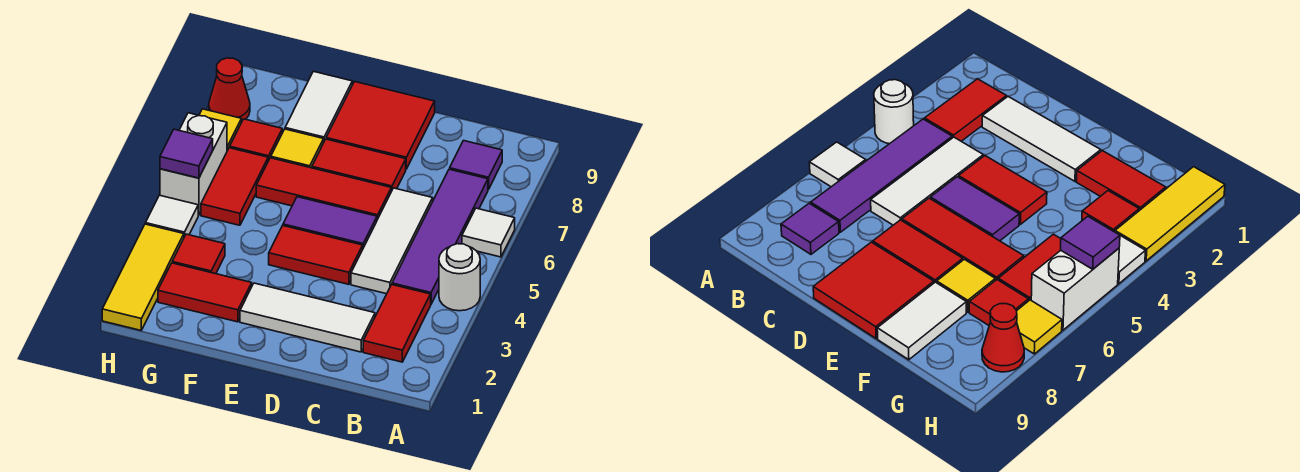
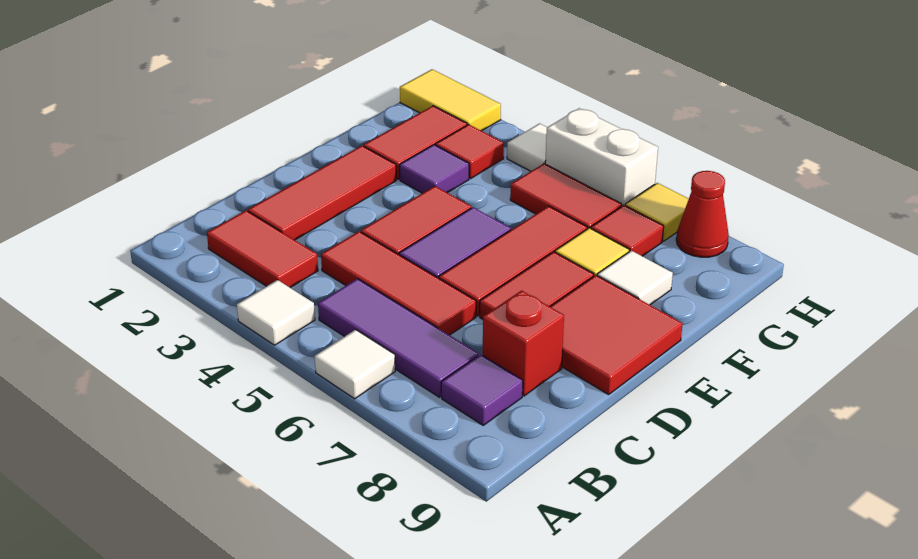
white round brick A4 level 1 -> white tile A4 level 1
purple tile B4:B7 level 1 -> purple tile B5:B7 level 1
white tile C2:E2 level 1 -> red tile C2:E2 level 1
white tile C4:C6 level 1 -> red tile C4:C6 level 1
none -> red brick C8 level 1
white tile F8:F9 level 1 -> white tile F8 level 1
yellow tile H1:H3 level 1 -> yellow tile H1:H2 level 1
purple tile H5 level 2 -> purple tile F3 level 1

